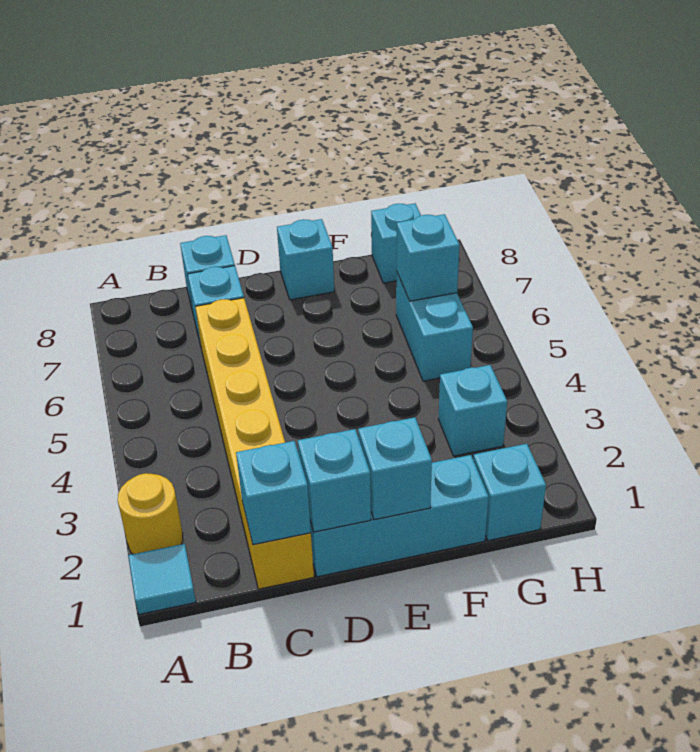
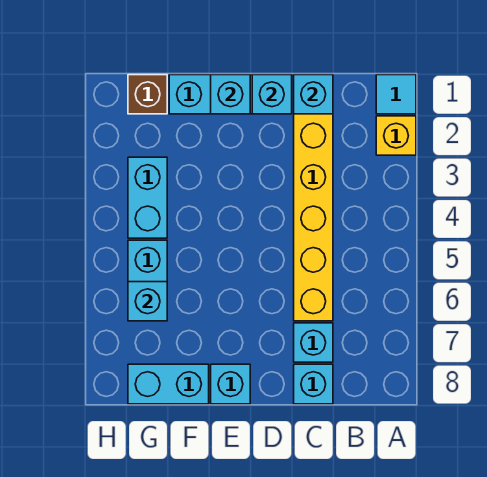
yellow round brick A2 level 1 -> yellow brick A2 level 1
cyan brick G1 level 1 -> brown brick G1 level 1
cyan brick G3 level 1 -> cyan brick G3:G4 level 1
cyan brick G8 level 1 -> cyan brick F8:G8 level 1

